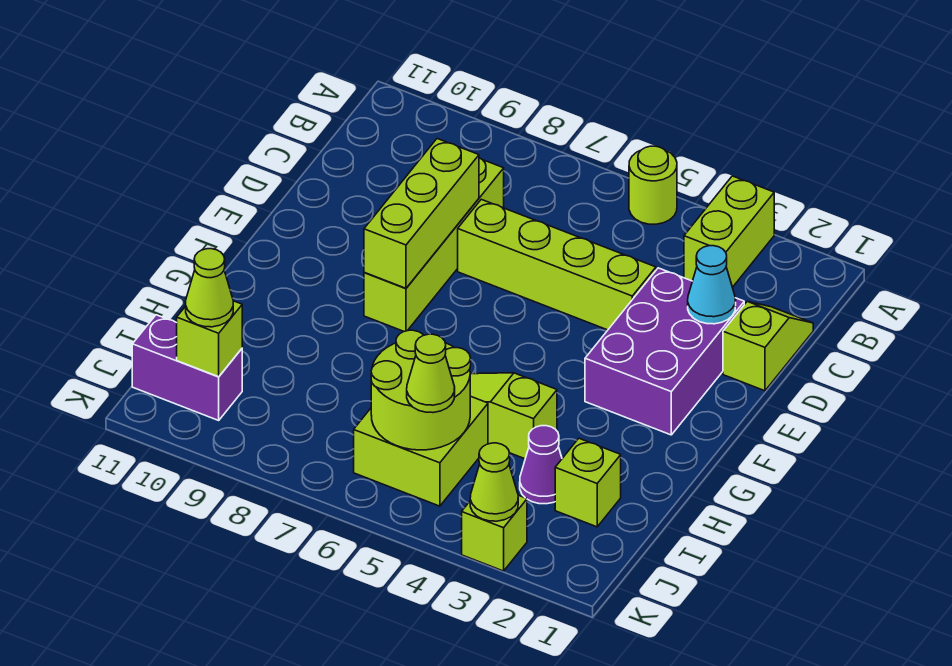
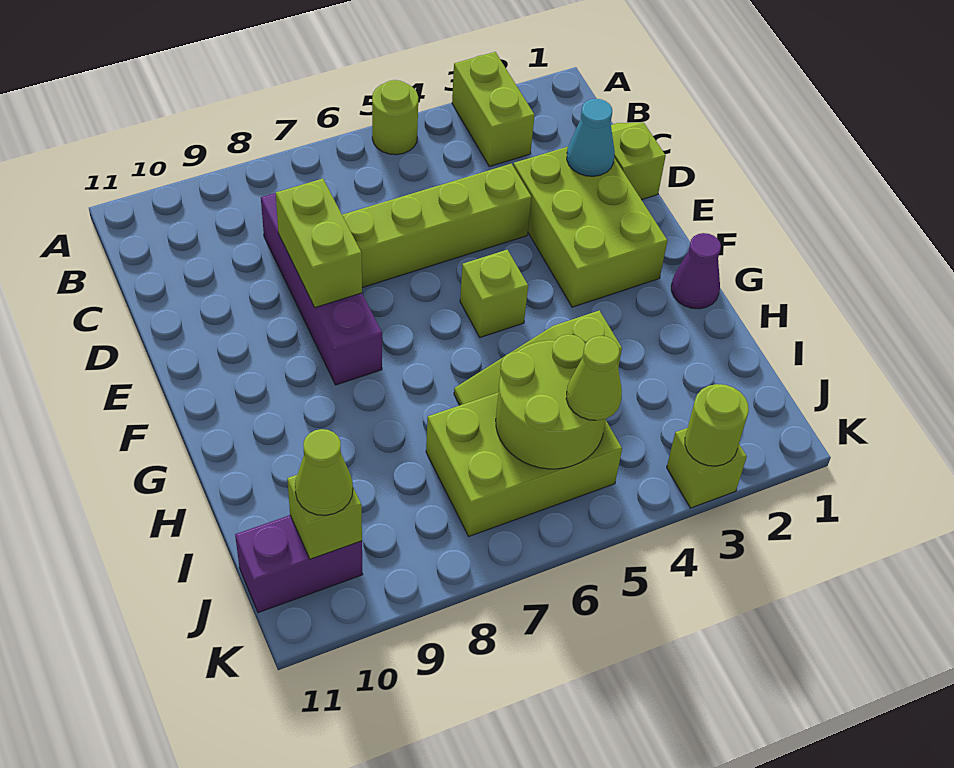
lime brick C8:F8 level 1 -> purple brick C8:F8 level 1
purple brick D2:F3 level 1 -> lime brick D2:F3 level 1
lime brick D8:F8 level 2 -> lime brick D8:E8 level 2
lime brick I2 level 1 -> lime brick F5 level 1
purple cone I3 level 1 -> purple cone G1 level 1
lime brick I5:J6 level 1 -> lime brick I5:J7 level 1
lime cone K3 level 2 -> lime round brick K3 level 2

